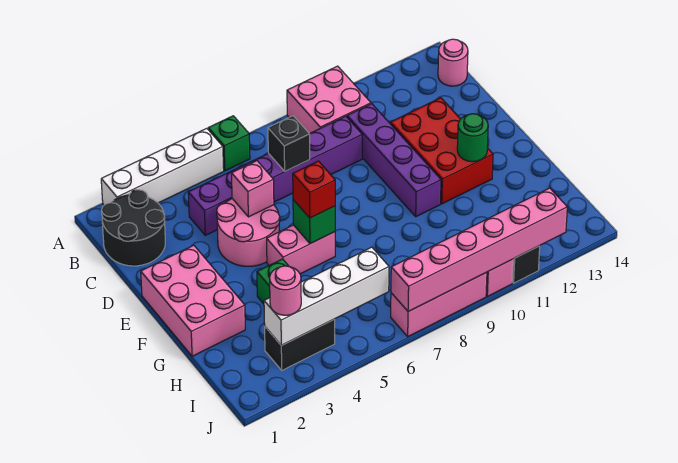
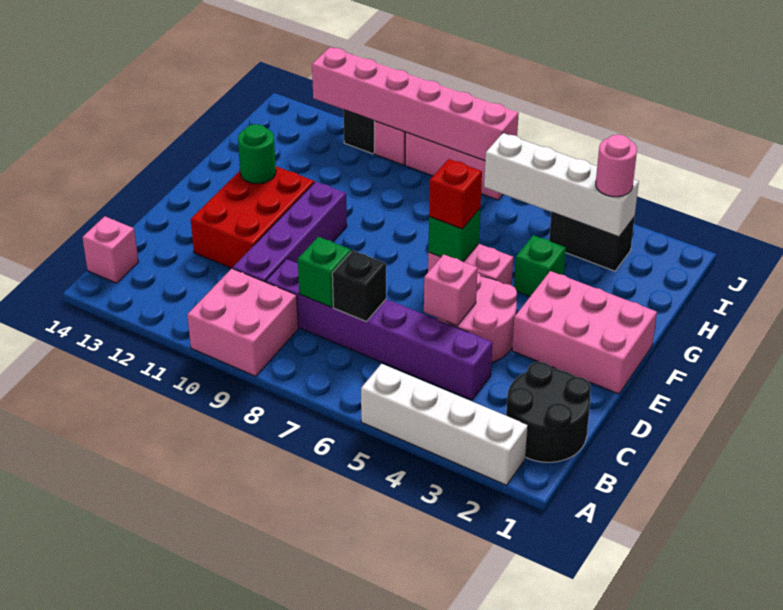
green brick A6 level 1 -> green brick C8 level 2
pink round brick B14 level 1 -> pink brick B14 level 1
pink brick E1:G2 level 1 -> pink brick E1:F3 level 1

